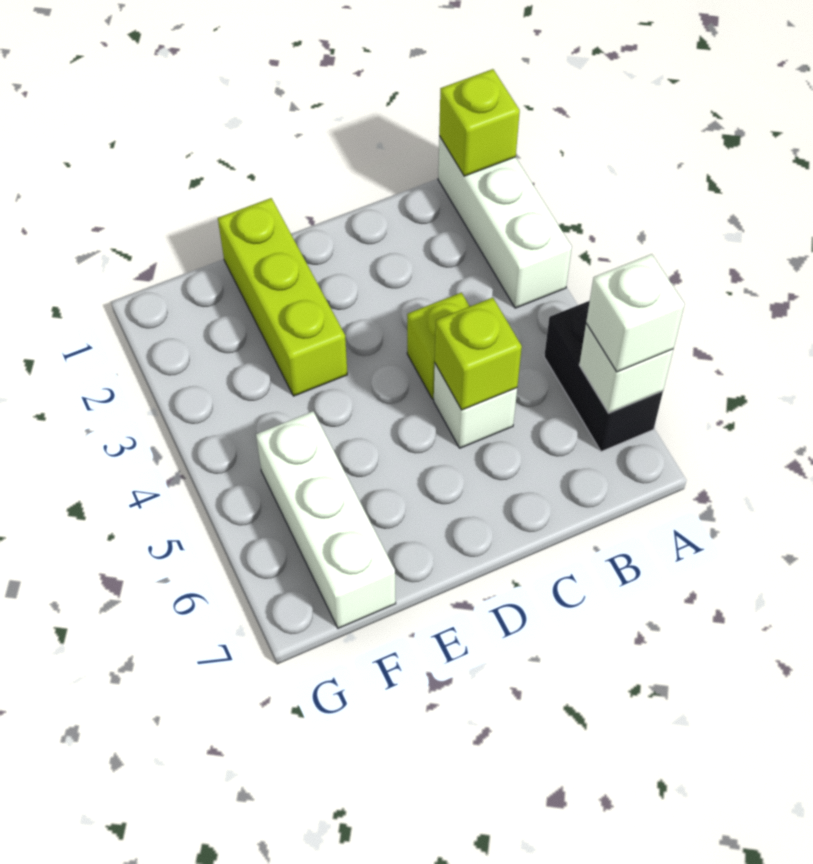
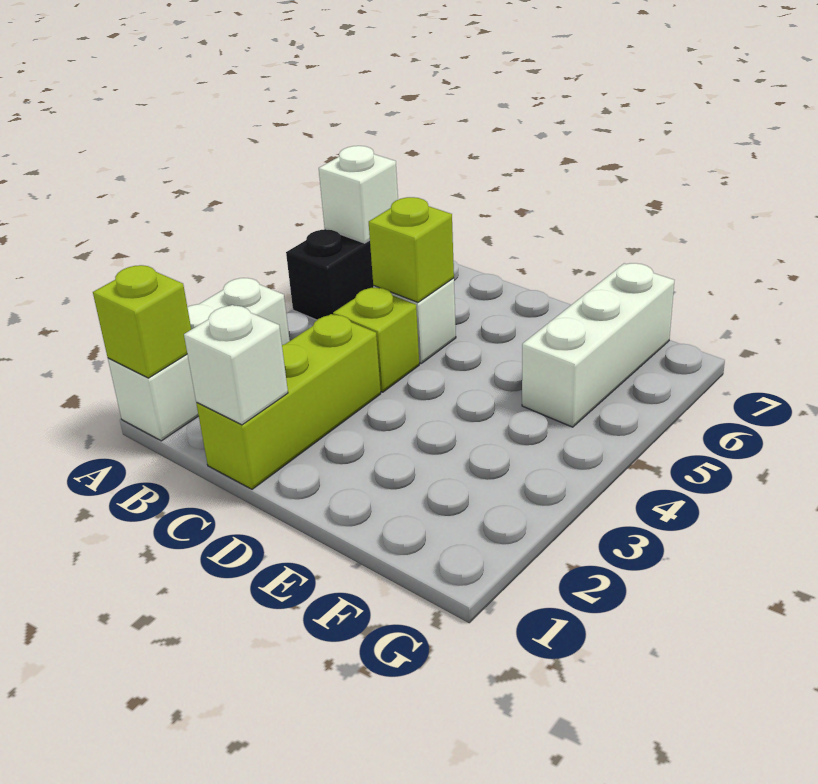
white brick A6 level 3 -> white brick C1 level 2
lime brick E1:E3 level 1 -> lime brick C1:C3 level 1

